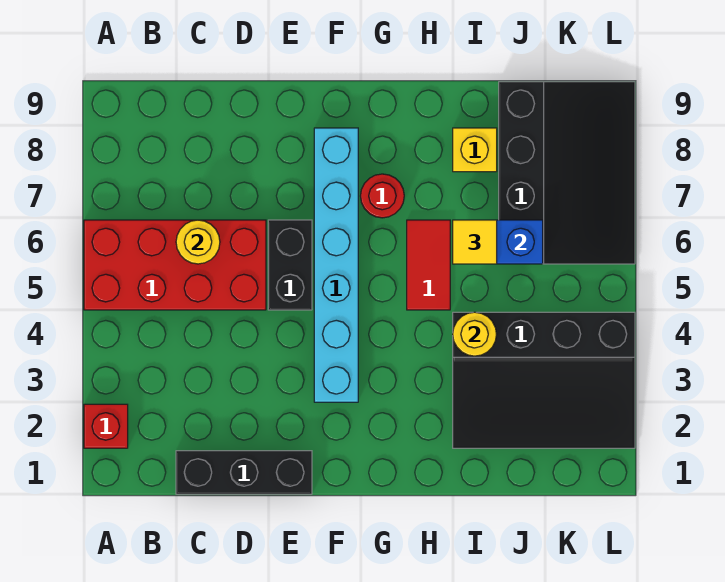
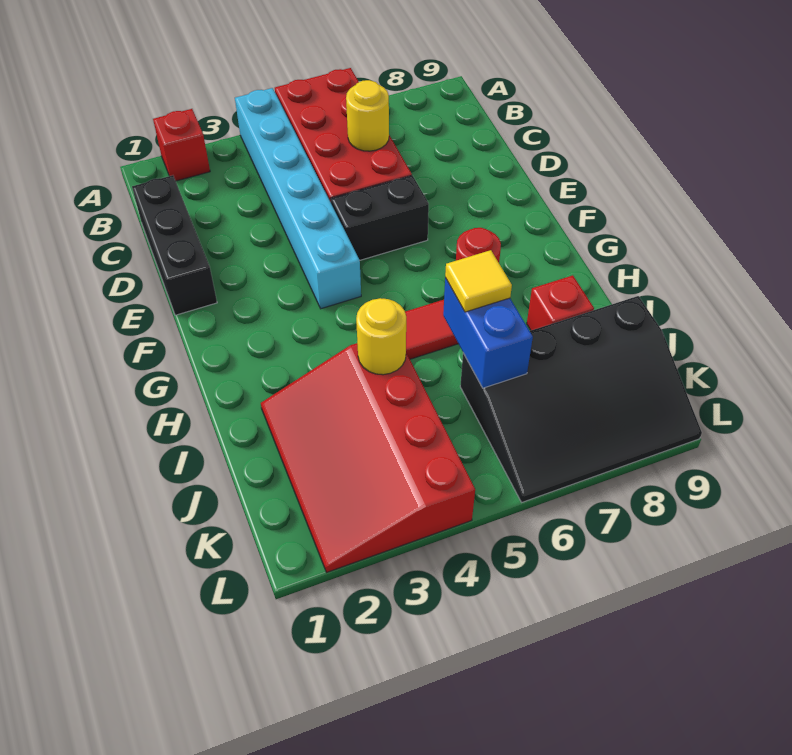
cyan brick F3:F8 level 1 -> cyan brick A4:F4 level 1
black slope I2:L4 level 1 top 4 -> red slope I2:L4 level 1 top 4
yellow brick I8 level 1 -> red brick I8 level 1

